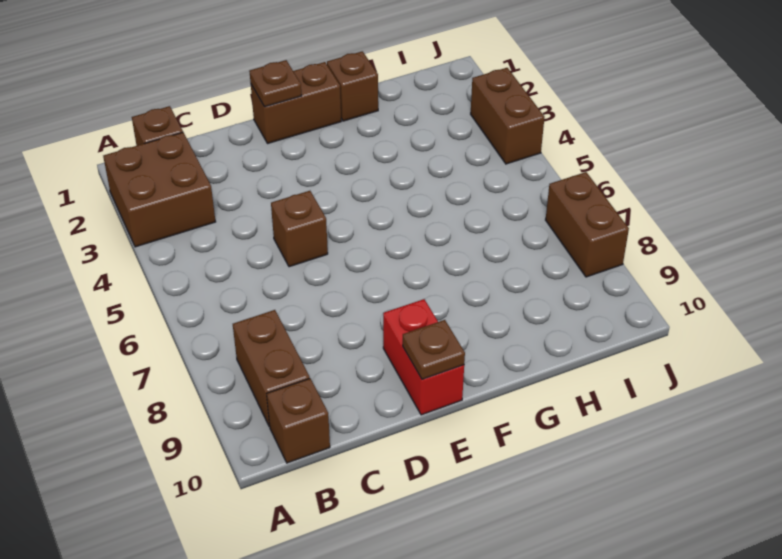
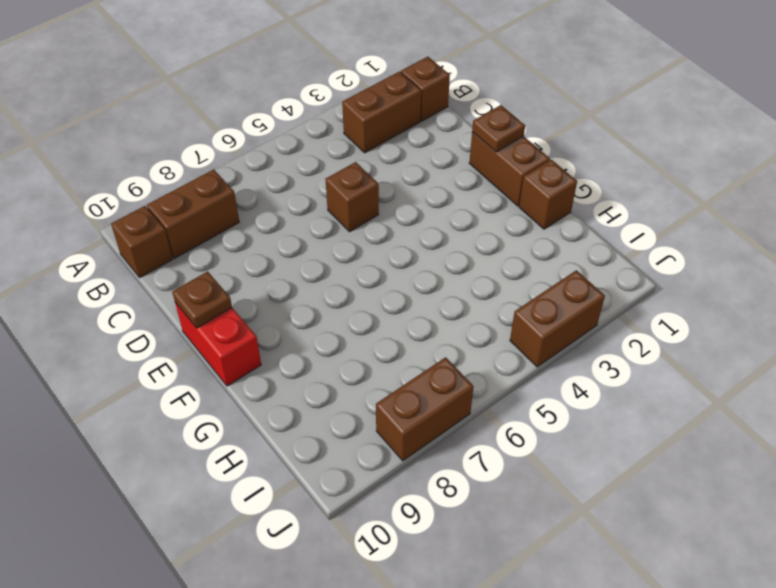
brown brick A2:B3 level 1 -> brown brick B2:B3 level 1
red brick E9:E10 level 1 -> red brick E10:F10 level 1

